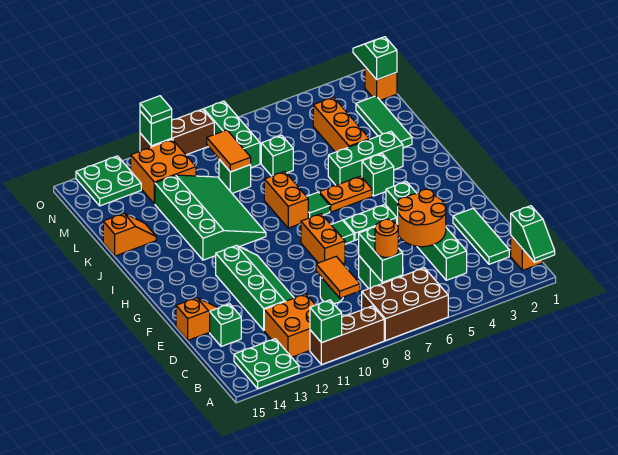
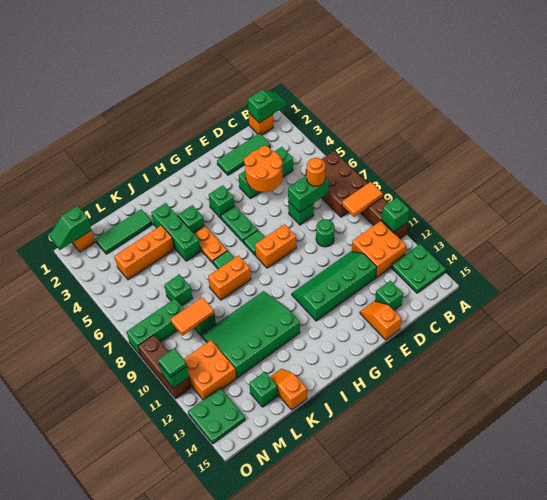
orange tile C9:D9 level 2 -> orange tile A9:B9 level 2
none -> green brick L14 level 1

